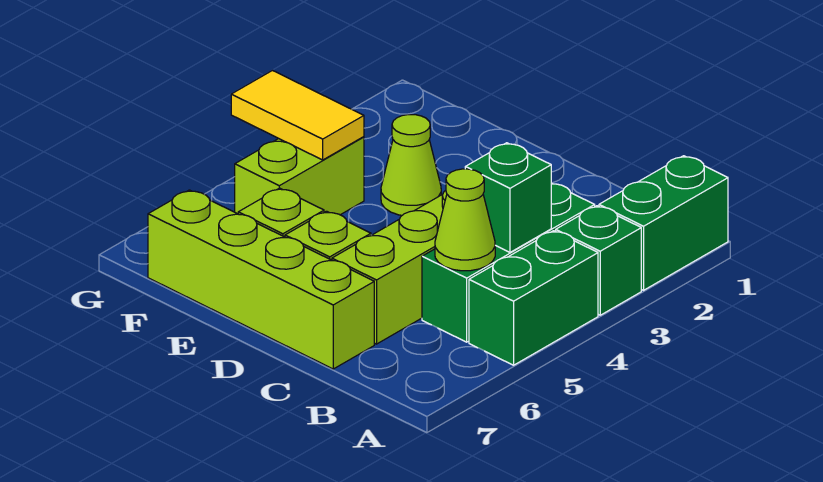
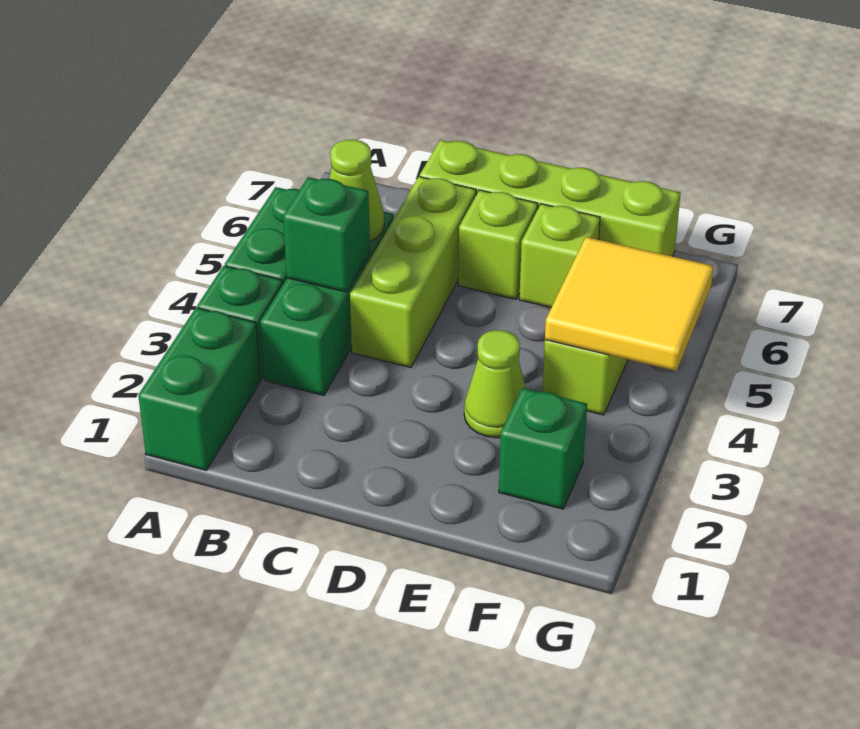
none -> green brick F2 level 1
yellow tile F4:G4 level 2 -> yellow tile F4:G5 level 2

